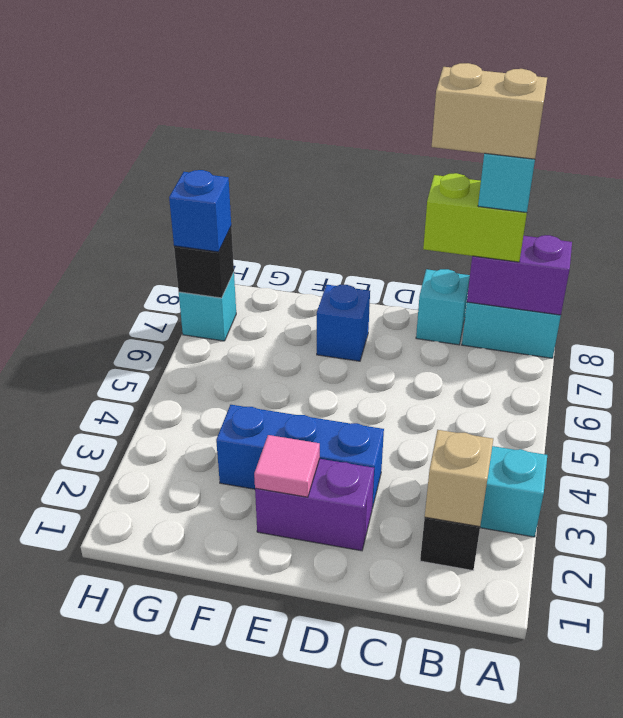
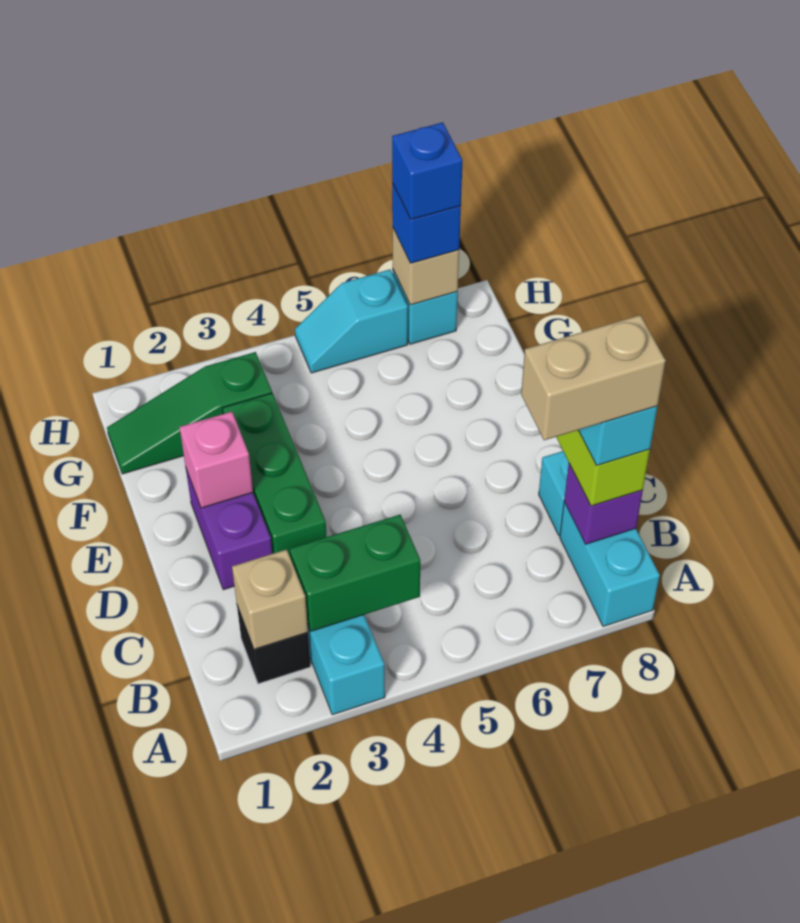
purple brick A8:B8 level 2 -> purple brick B8 level 2
none -> green brick B3:B4 level 2
tan brick B8:C8 level 5 -> tan brick B7:B8 level 5
blue brick D3:F3 level 1 -> green brick D3:F3 level 1
pink tile E2 level 2 -> pink brick E2 level 2
blue brick E7 level 1 -> blue brick H7 level 4
none -> green slope G1:G3 level 1 top 3
none -> cyan slope H5:H6 level 1 top 6
black brick H7 level 2 -> tan brick H7 level 2

